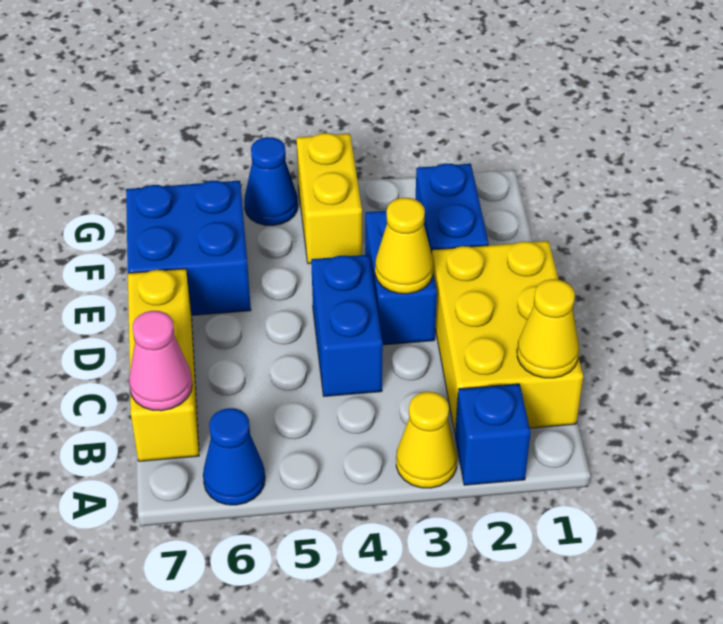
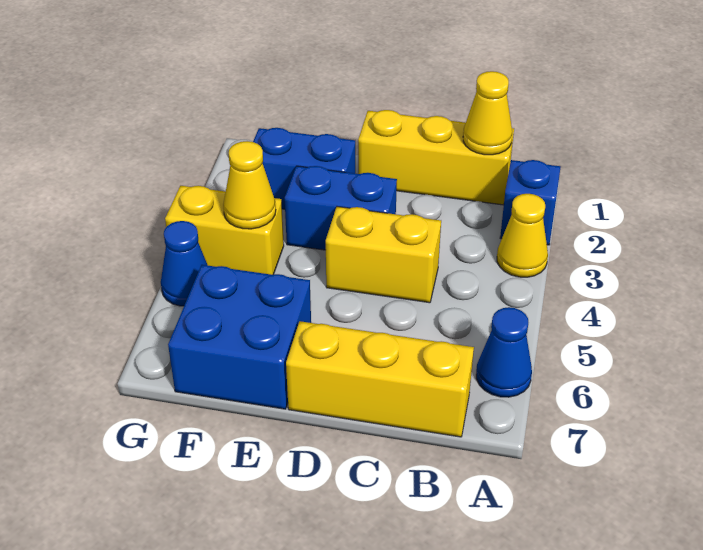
yellow brick B1:D2 level 1 -> yellow brick B1:D1 level 1
pink cone B7 level 2 -> none
blue brick C4:D4 level 1 -> yellow brick C4:D4 level 1
yellow cone D3 level 2 -> yellow cone F4 level 2

